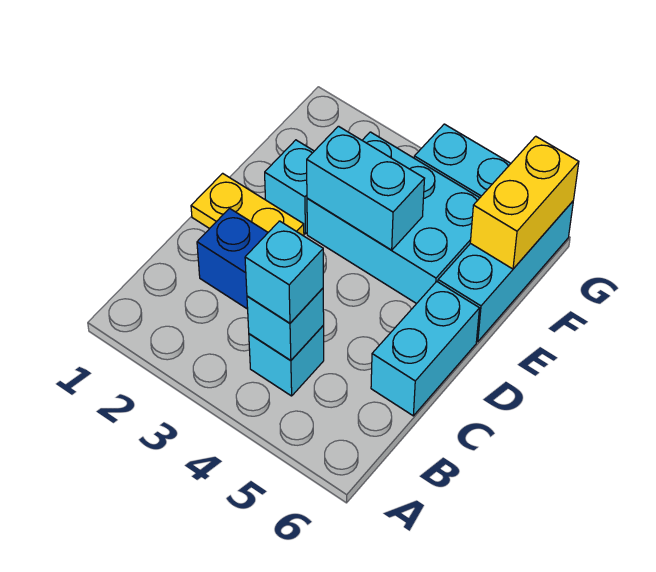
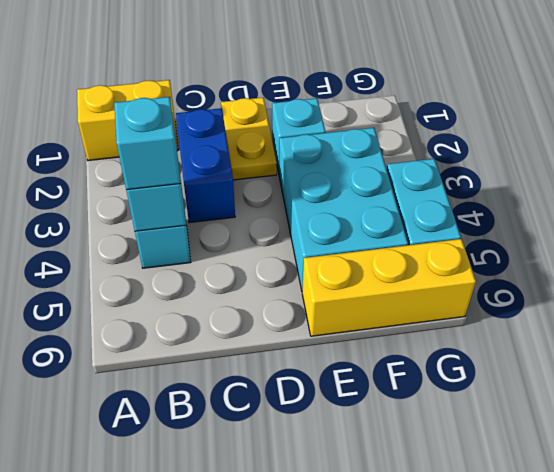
cyan brick C6:D6 level 1 -> none
cyan brick E3:E4 level 2 -> none
cyan brick E6:G6 level 1 -> yellow brick E6:G6 level 1
yellow brick F6:G6 level 2 -> yellow brick A1:B1 level 1

